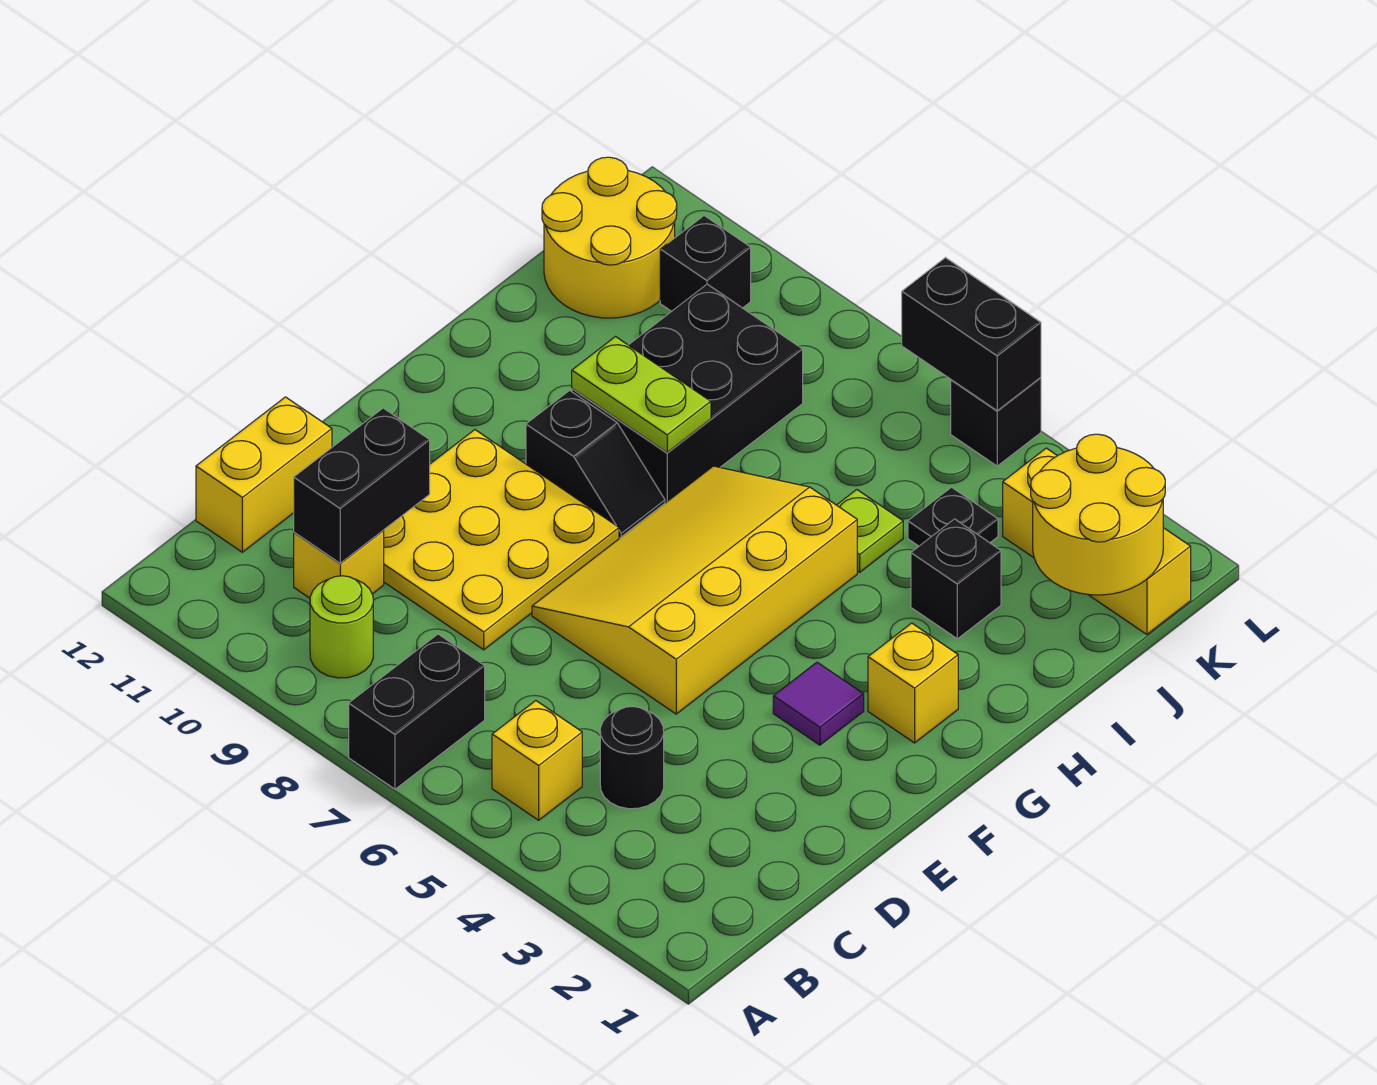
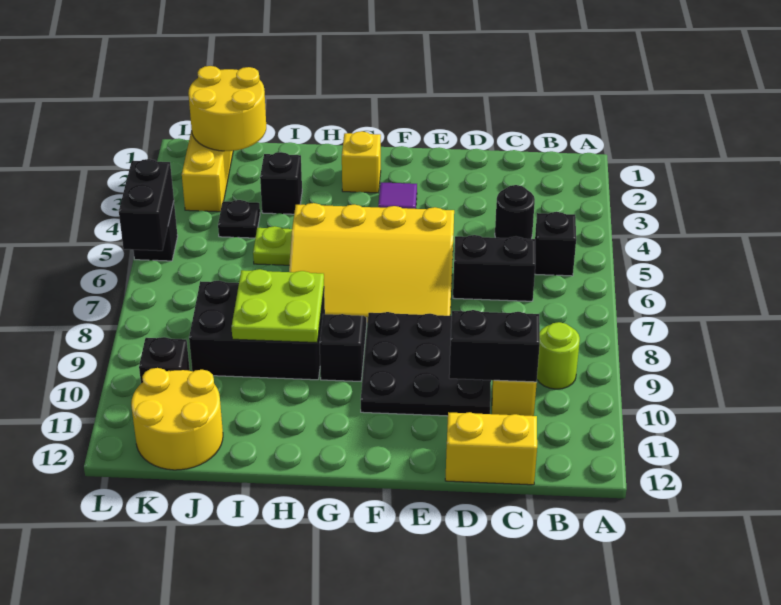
black brick A7:B7 level 1 -> black brick C6:D6 level 1
yellow brick B5 level 1 -> black brick B5 level 1
yellow plate D8:F10 level 1 -> black plate D8:F10 level 1
lime plate H8:H9 level 2 -> lime plate H8:I9 level 2

